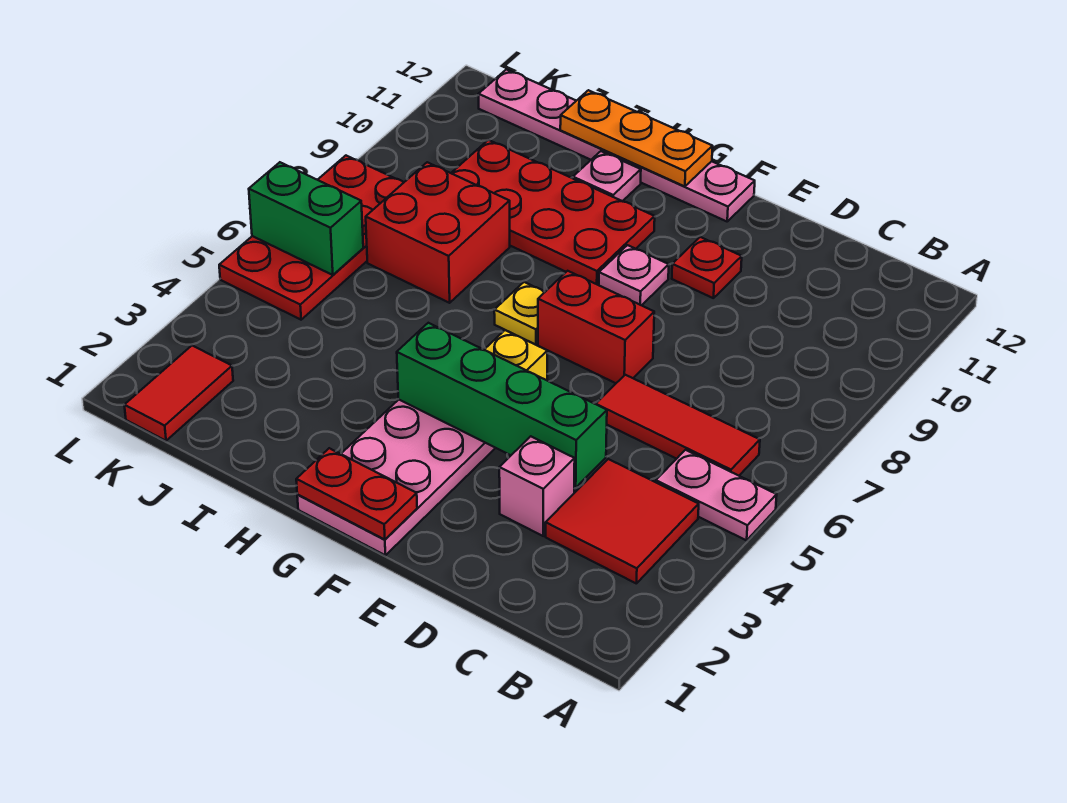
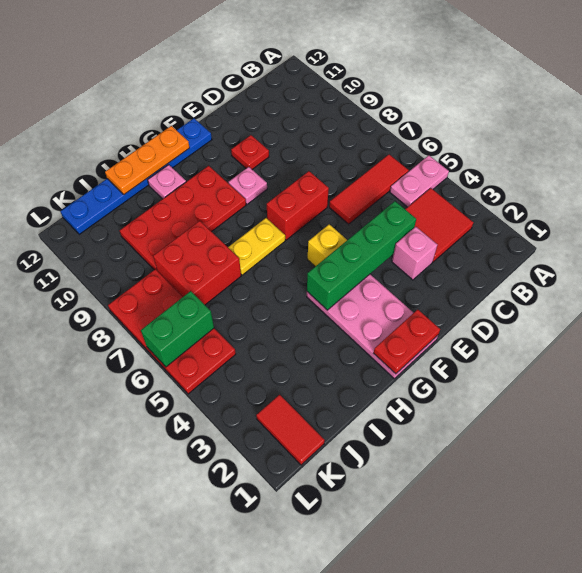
pink plate F12:K12 level 1 -> blue plate F12:K12 level 1
yellow plate G7 level 1 -> yellow plate G7:H7 level 1

